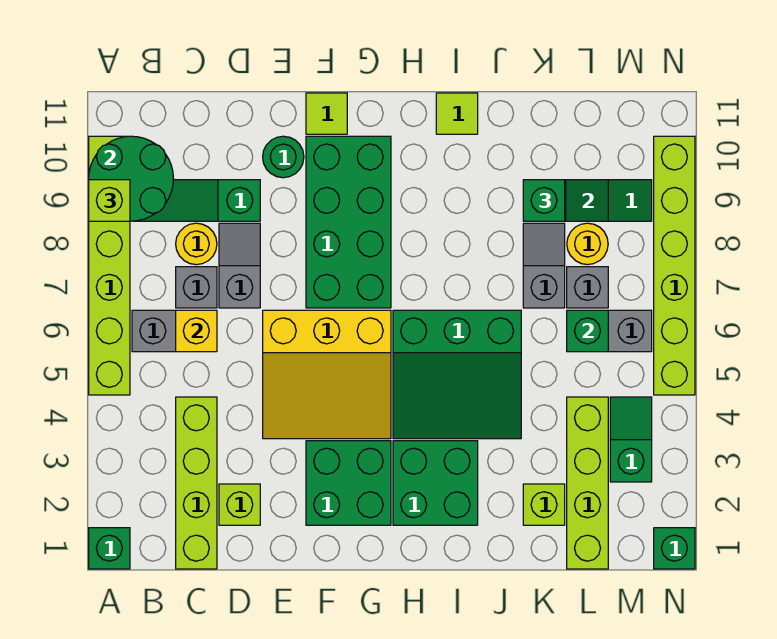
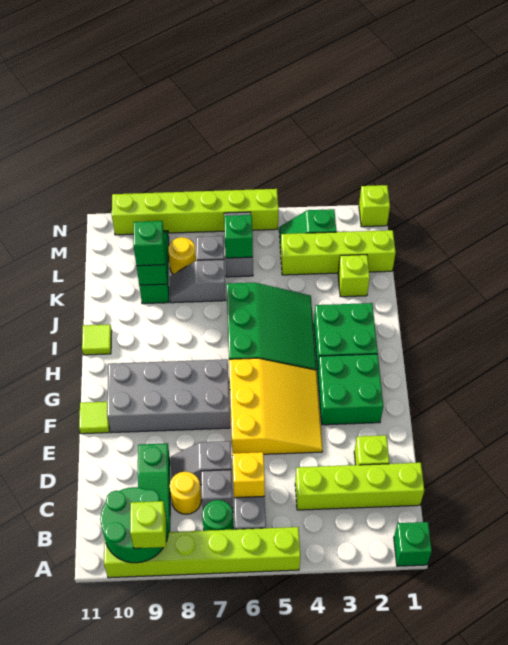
green round brick E10 level 1 -> green round brick B7 level 1
green brick F7:G10 level 1 -> grey brick F7:G10 level 1
green brick N1 level 1 -> lime brick N1 level 1

